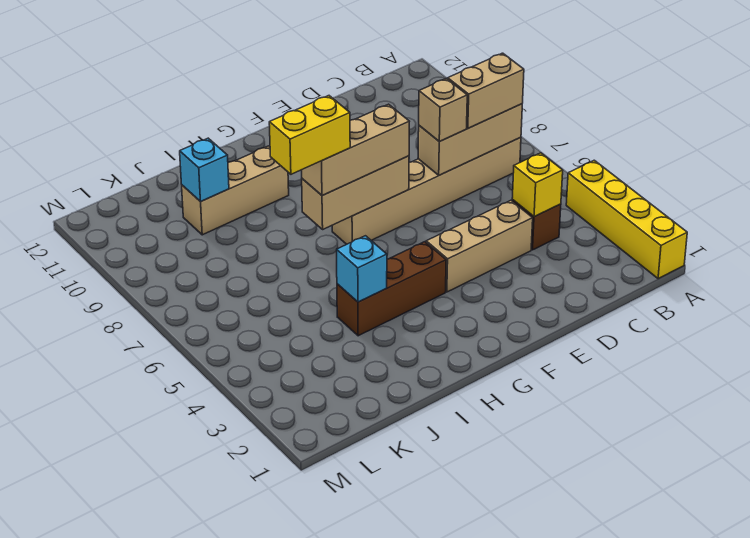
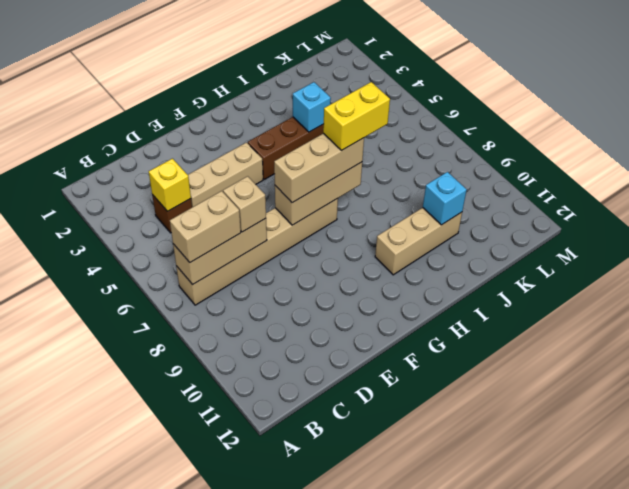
yellow brick A1:A4 level 1 -> none

